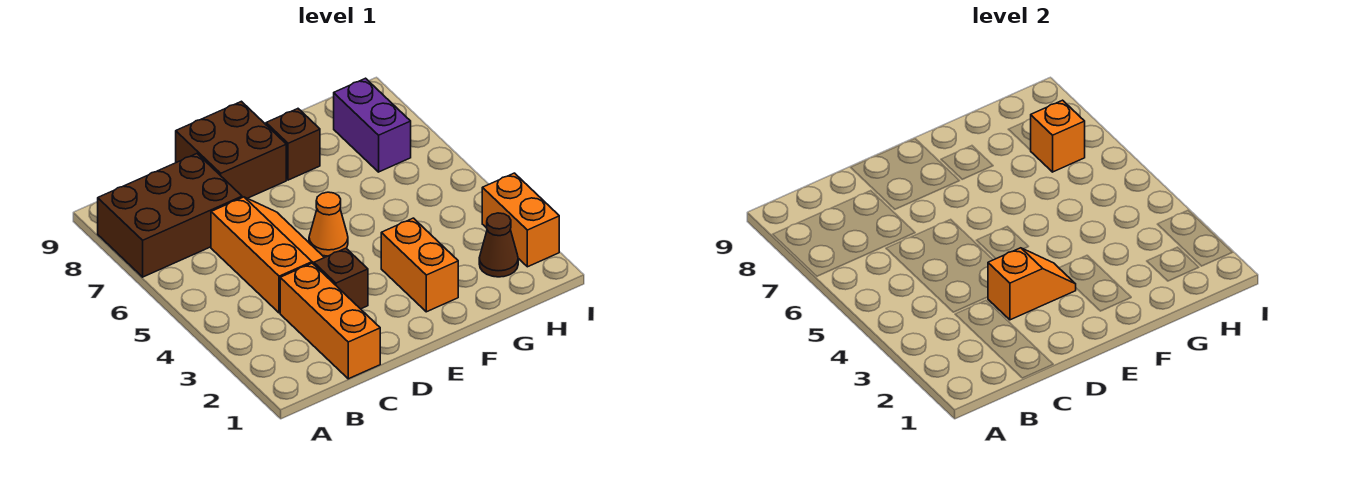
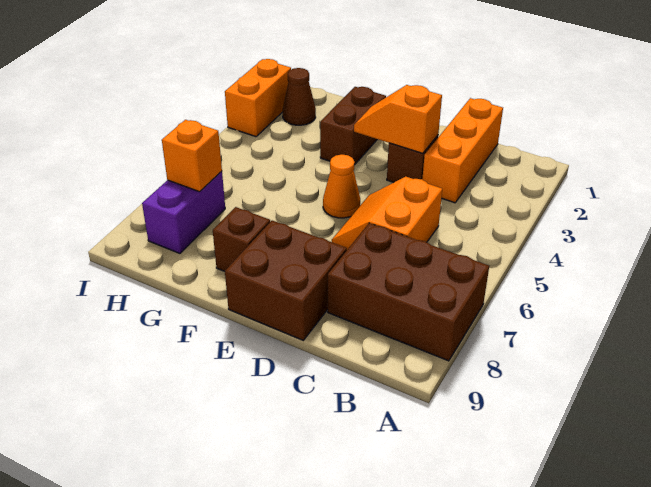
orange slope C4:D6 level 1 top C -> orange slope C5:D6 level 1 top C
orange brick F2:F3 level 1 -> brown brick F2:F3 level 1

